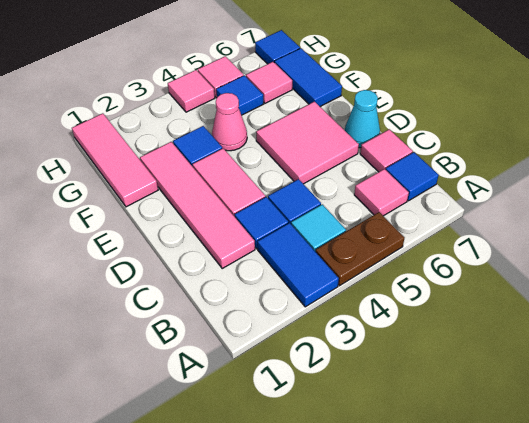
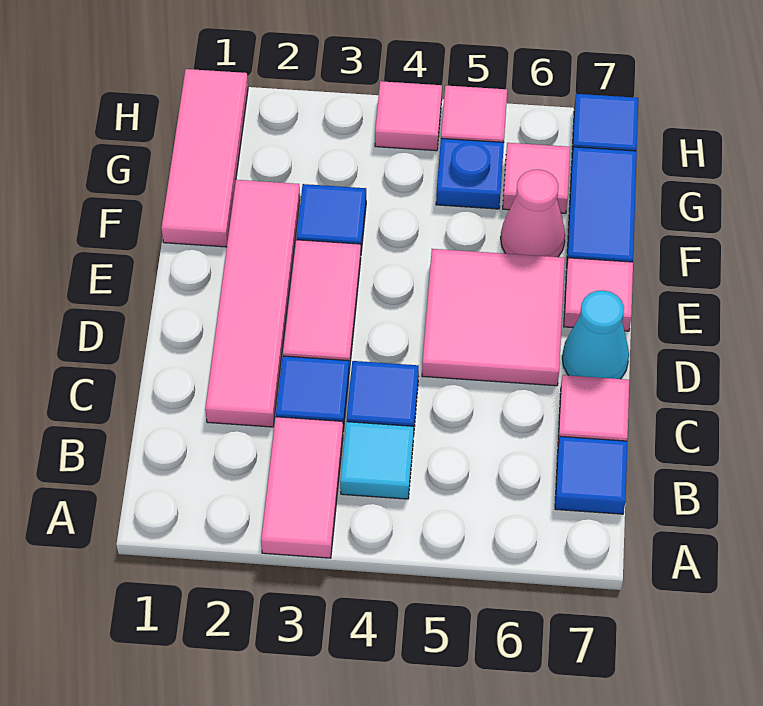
blue tile A3:B3 level 1 -> pink tile A3:B3 level 1
brown plate A4:A5 level 1 -> none
pink tile B6 level 1 -> pink tile E7 level 1
pink cone F4 level 1 -> pink cone F6 level 1
blue tile G5 level 1 -> blue plate G5 level 1

